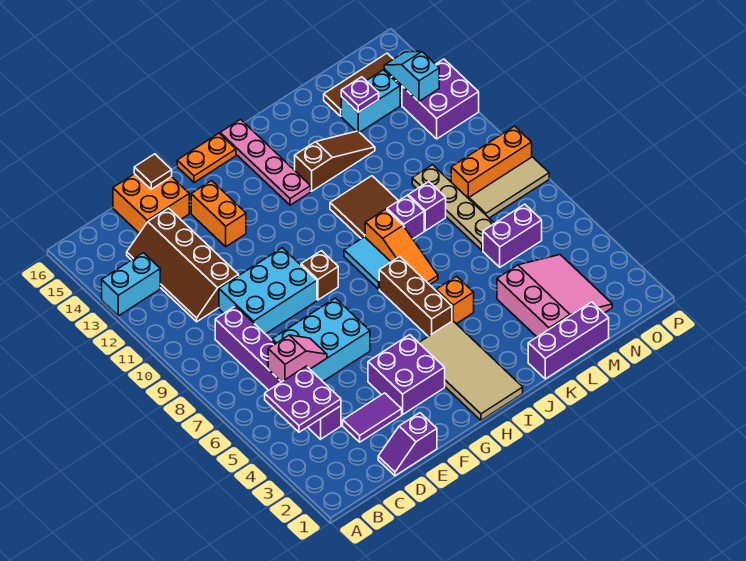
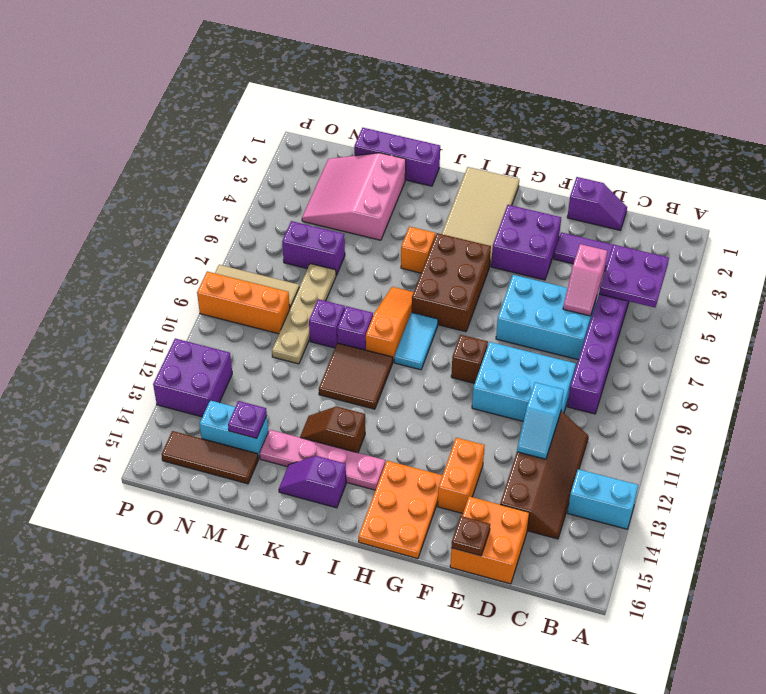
pink slope C6:D6 level 2 top C -> pink slope D5:D6 level 2 top 5
brown tile E16 level 2 -> brown plate E16 level 2
orange plate G16:H16 level 1 -> orange plate G14:H16 level 1
brown brick I5:I7 level 1 -> brown brick H5:I7 level 1
pink plate I13:I16 level 1 -> pink plate I14:L14 level 1
brown slope J13:L13 level 1 top J -> brown slope J13:K13 level 1 top J
none -> purple slope J15:K15 level 1 top J
cyan slope O13:O14 level 2 top 13 -> cyan slope D11:D12 level 2 top 11

